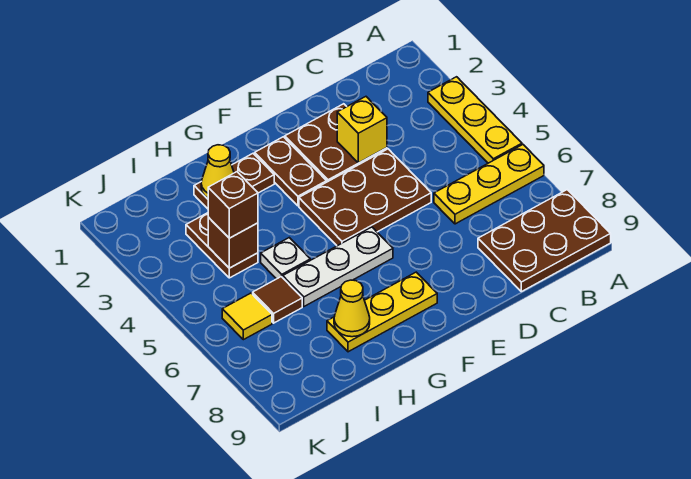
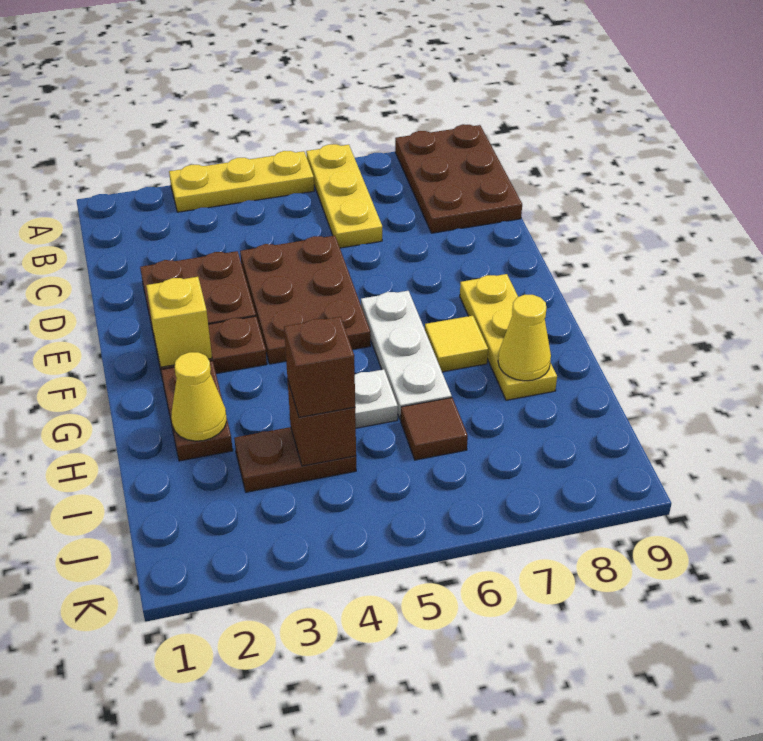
yellow brick D3 level 2 -> yellow brick F2 level 2
yellow tile J6 level 1 -> yellow tile G7 level 1

